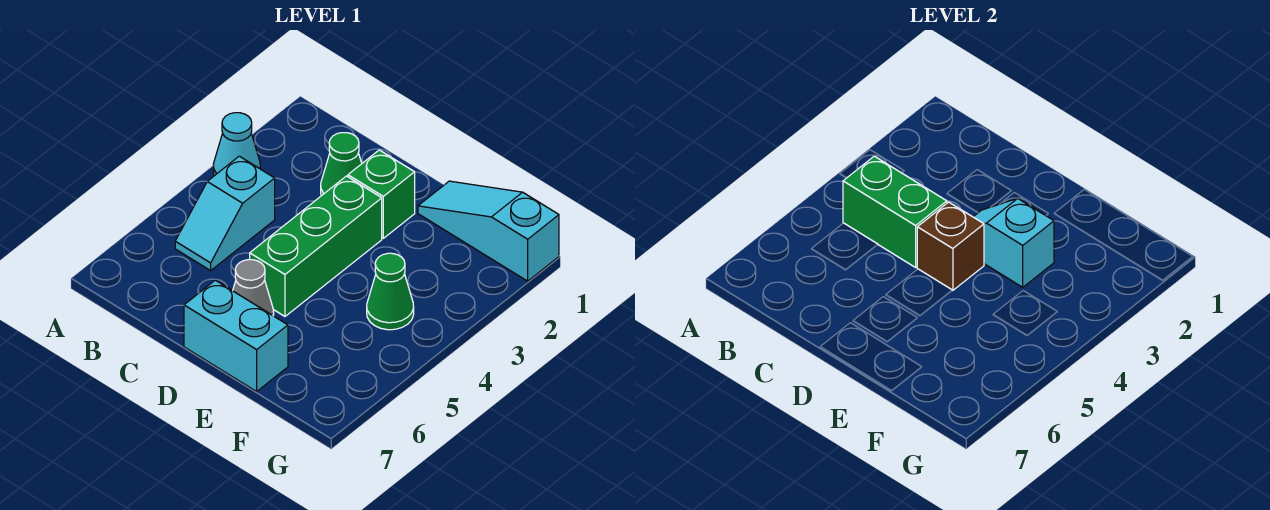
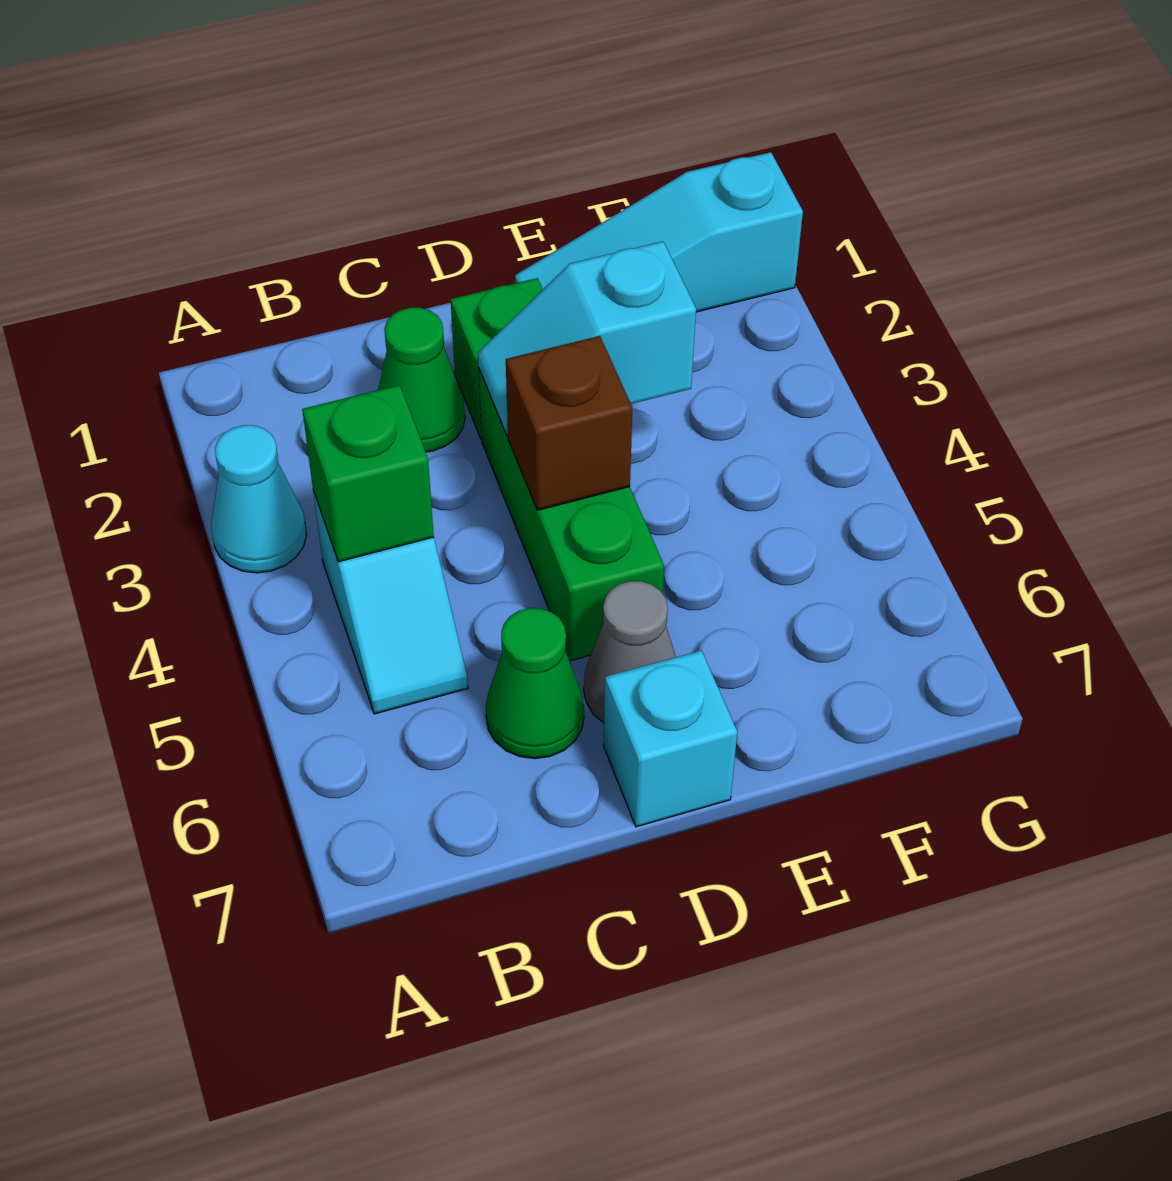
green brick B4:C4 level 2 -> green brick B4 level 2
cyan brick D7:E7 level 1 -> cyan brick D7 level 1
green cone F4 level 1 -> green cone C6 level 1

